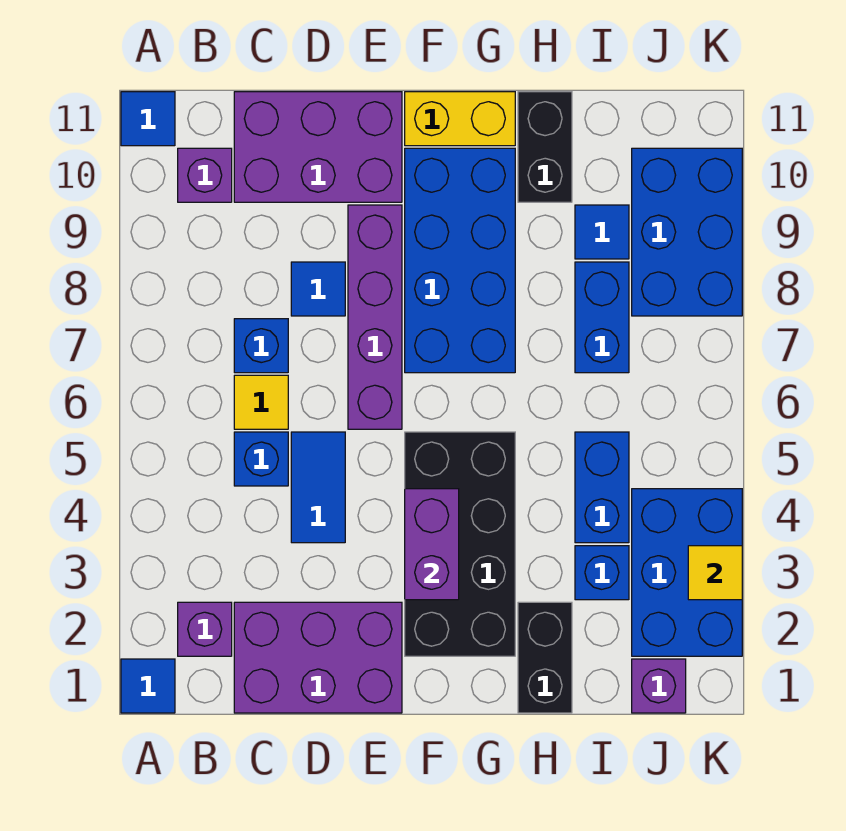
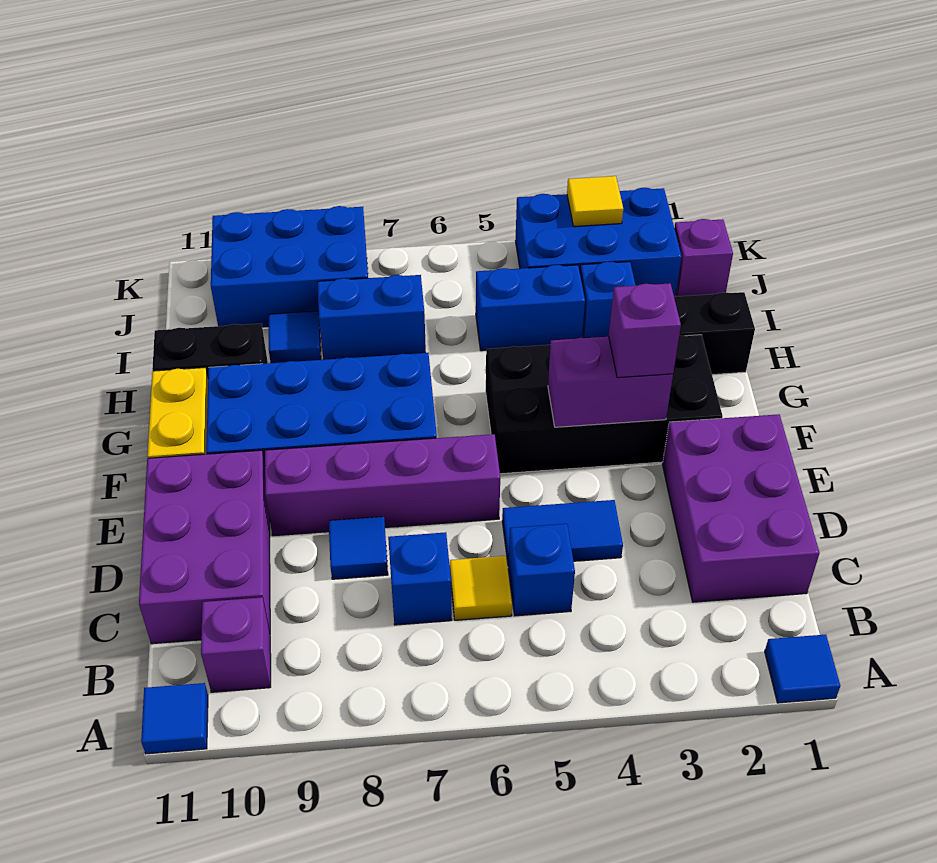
purple brick B2 level 1 -> purple brick F3 level 3

